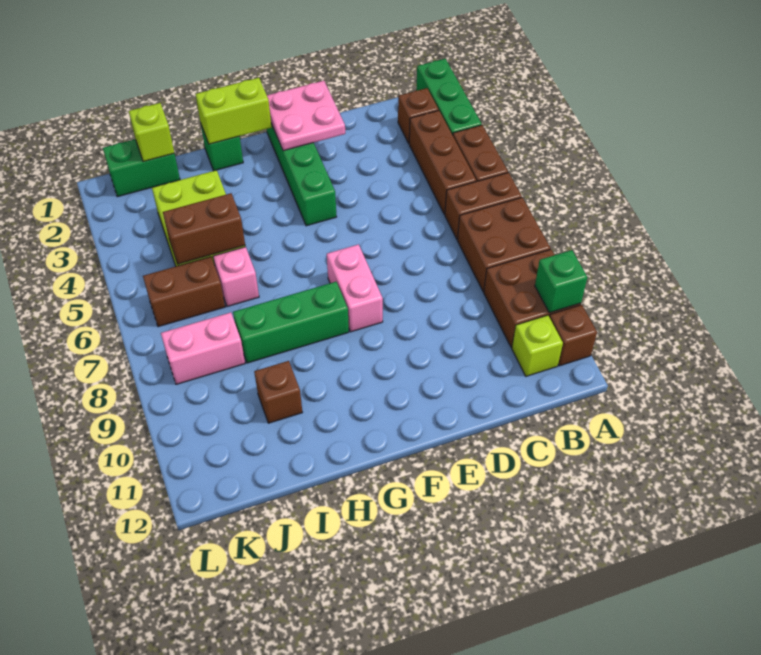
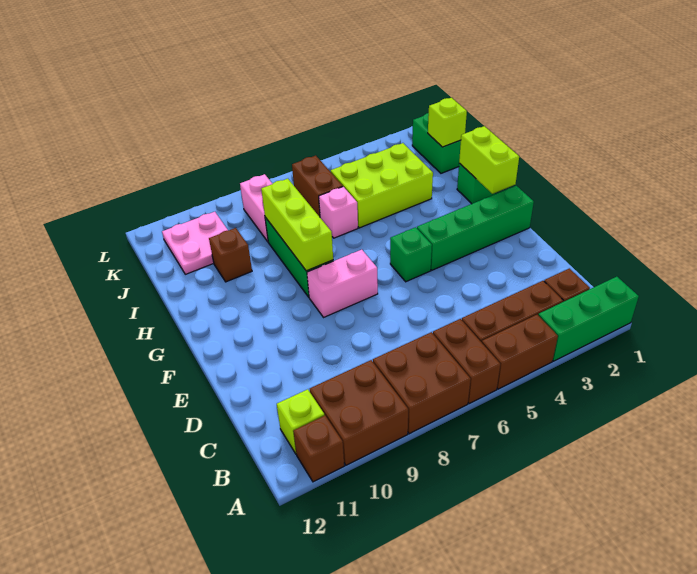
green brick A10 level 2 -> green brick F5 level 1
pink plate E1:F2 level 2 -> pink plate J10:K11 level 1
none -> lime brick G8:I8 level 2
brown brick I5:J5 level 2 -> none

